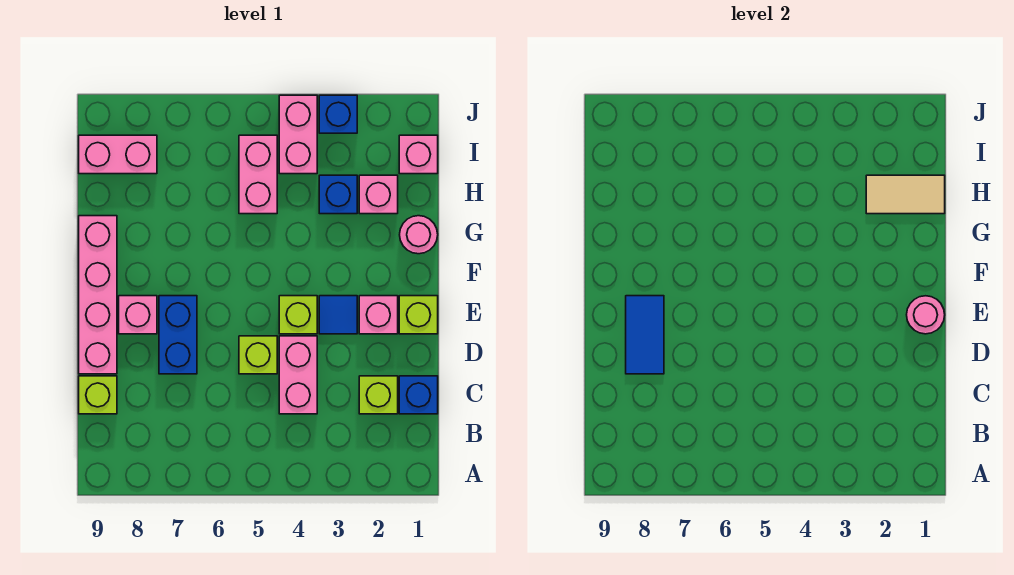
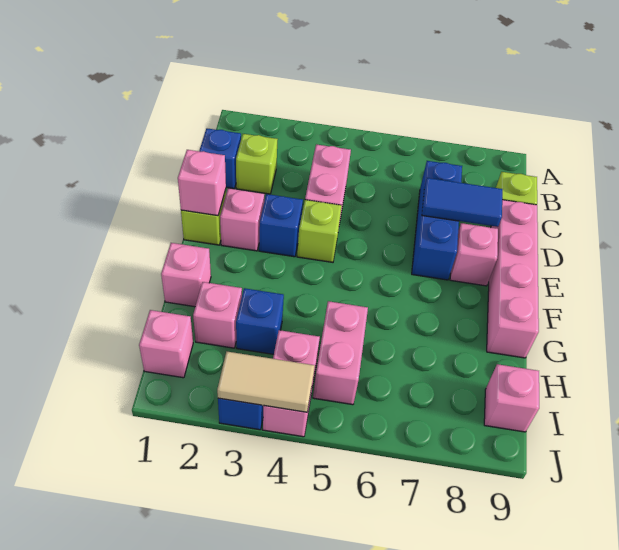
lime brick D5 level 1 -> none
blue brick D7:E7 level 1 -> blue brick C7:E7 level 1
blue tile D8:E8 level 2 -> blue tile D7:D8 level 2
pink round brick E1 level 2 -> pink brick E1 level 2
blue tile E3 level 1 -> blue brick E3 level 1
pink round brick G1 level 1 -> pink brick G1 level 1
tan tile H1:H2 level 2 -> tan tile J3:J4 level 2
pink brick I8:I9 level 1 -> pink brick I9 level 1

